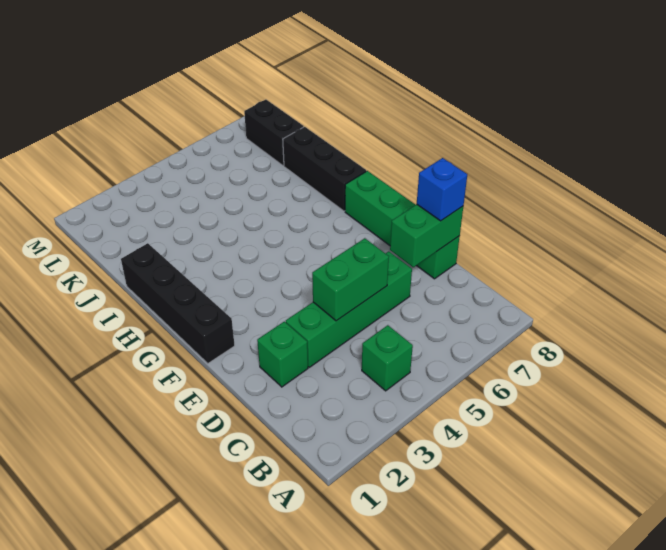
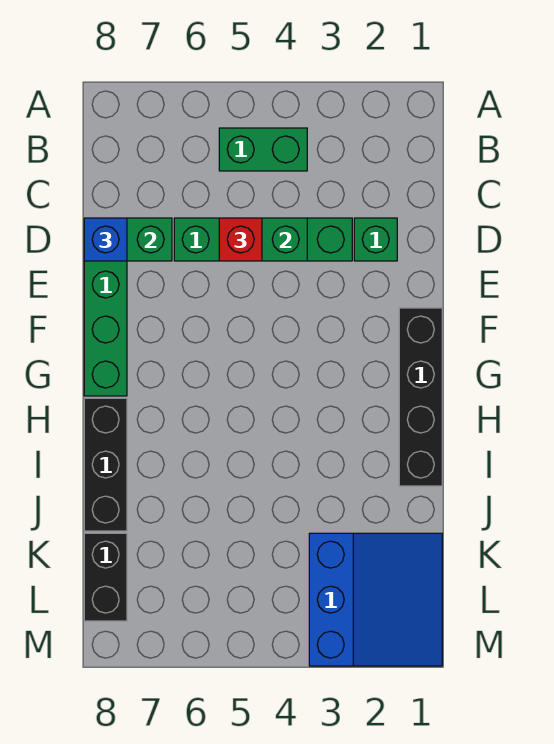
green brick B4 level 1 -> green brick B4:B5 level 1
none -> red brick D5 level 3
none -> blue slope K1:M3 level 1 top 3

